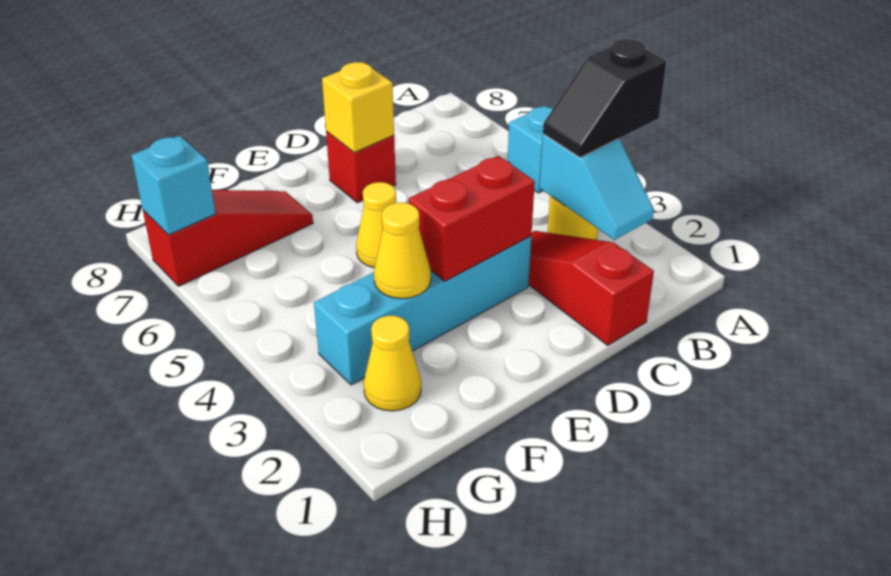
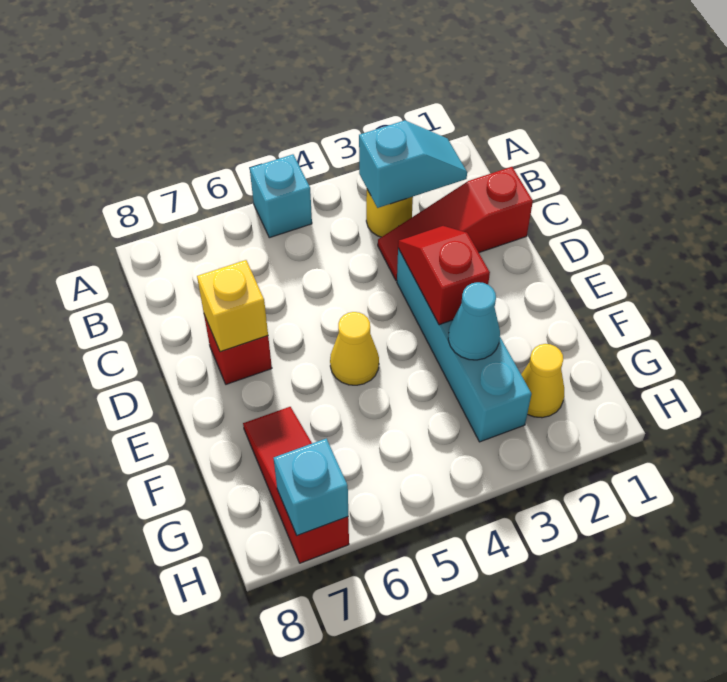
black slope A3:B3 level 3 top A -> none
red brick D3:E3 level 2 -> red slope D3:E3 level 2 top E
yellow cone F3 level 2 -> cyan cone F3 level 2

